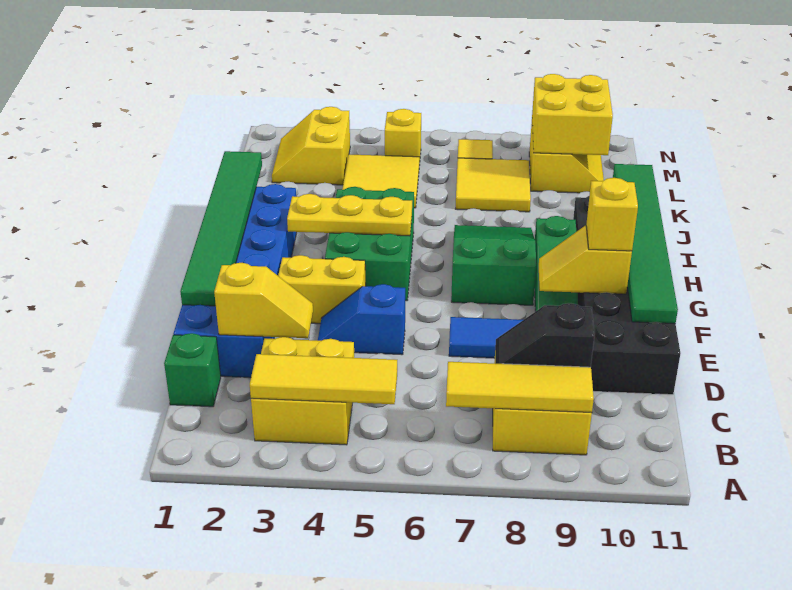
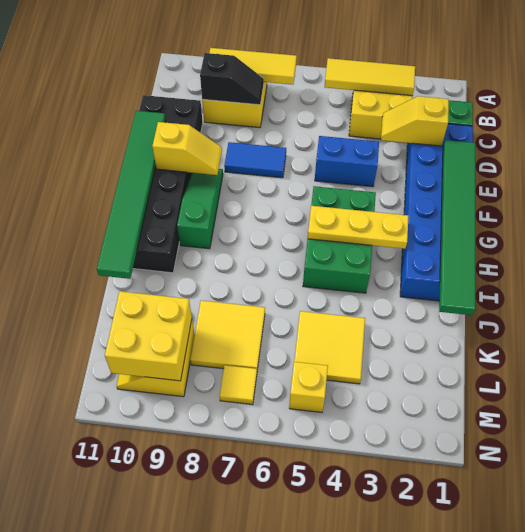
blue slope E4:E5 level 1 top 5 -> blue brick E4:E5 level 1
yellow brick F3:F4 level 1 -> none
yellow brick F10 level 3 -> none
green slope G7:I8 level 1 top G -> none
yellow slope L2:M3 level 1 top 3 -> none

